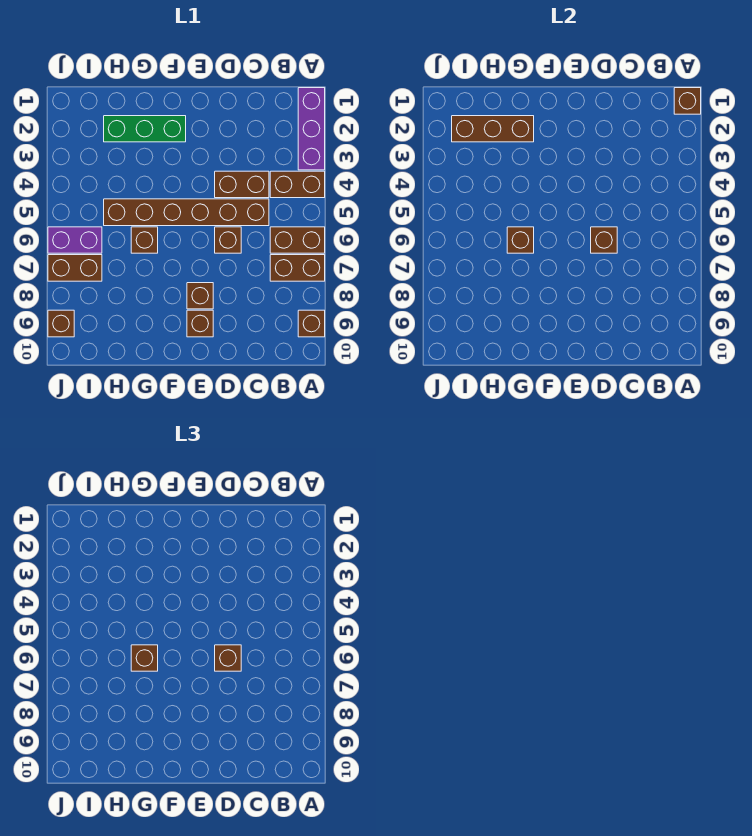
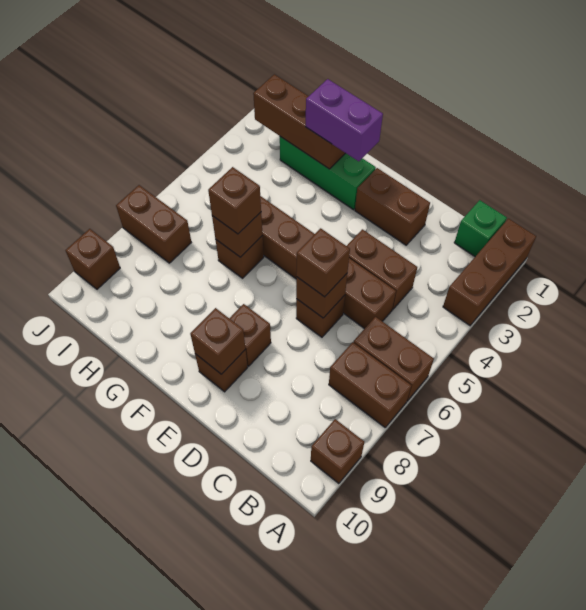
purple brick A1:A3 level 1 -> brown brick A1:A3 level 1
brown brick A1 level 2 -> brown brick E9 level 2
brown brick A4:B4 level 1 -> brown brick D2:E2 level 1
none -> green brick B1 level 1
purple brick I6:J6 level 1 -> purple brick F2:G2 level 3

